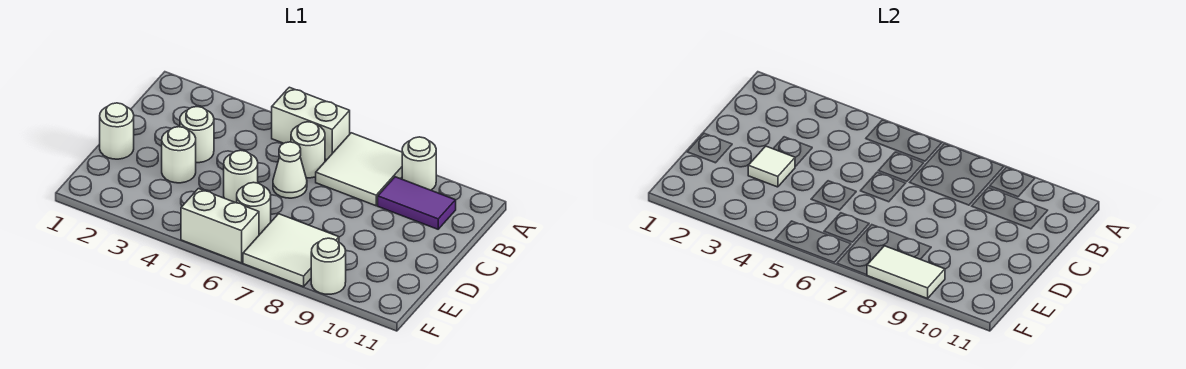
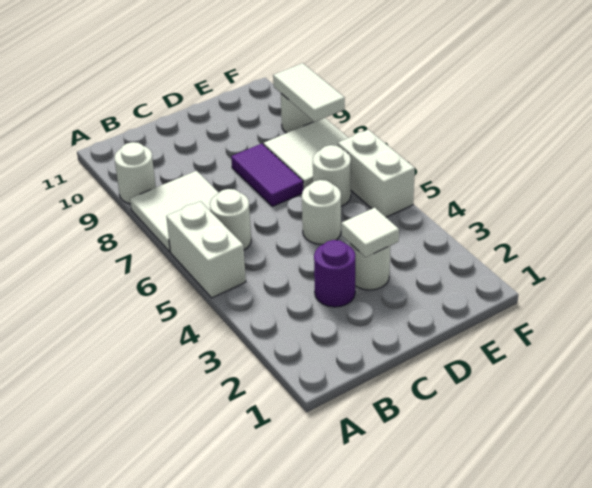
purple tile B9:B10 level 1 -> purple tile D7:D8 level 1
white round brick C3 level 1 -> purple round brick C3 level 1
white cone C6 level 1 -> none
white round brick D1 level 1 -> none

